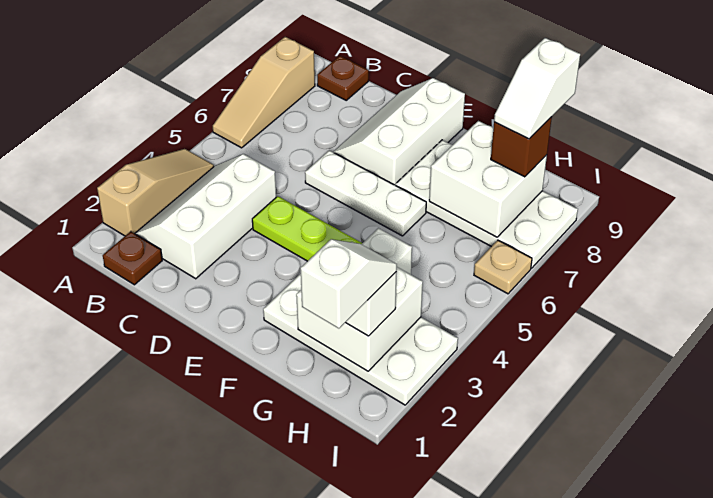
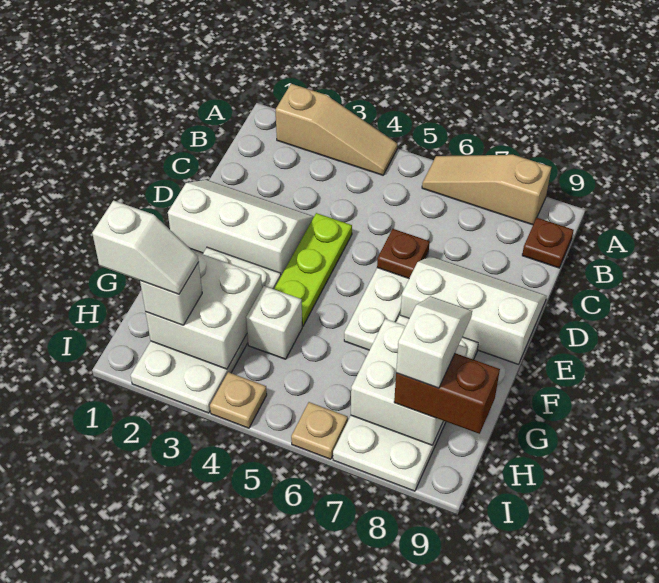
brown plate B1 level 1 -> brown plate D6 level 2
white slope B2:C4 level 1 top C -> white slope D1:E3 level 1 top E
brown brick H8 level 3 -> brown brick H8:H9 level 3
white slope H8:H9 level 4 top 9 -> white slope G8:H8 level 4 top H
none -> tan plate I4 level 1

